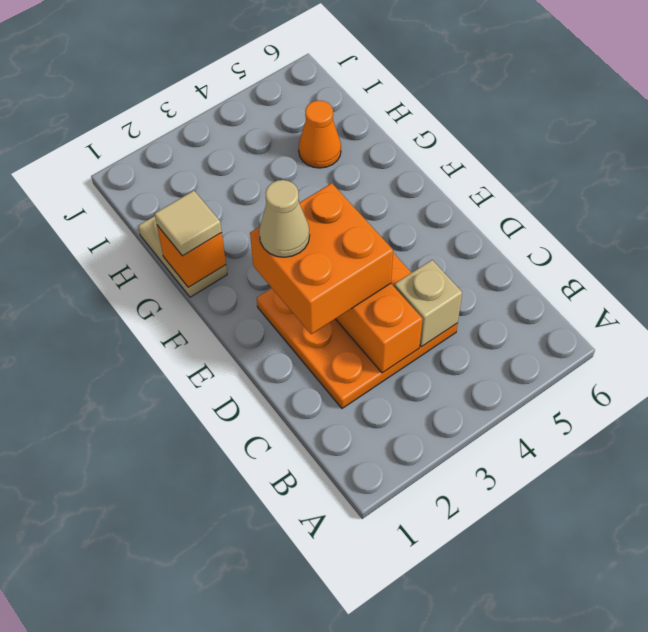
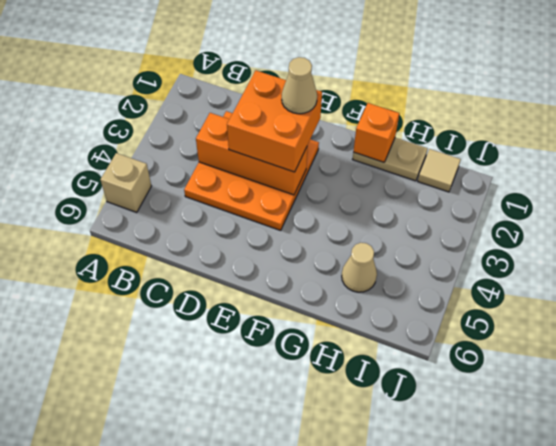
tan brick C4 level 2 -> tan brick A5 level 1
tan tile G1 level 3 -> tan tile I1 level 1
orange cone H5 level 1 -> tan cone H5 level 1

